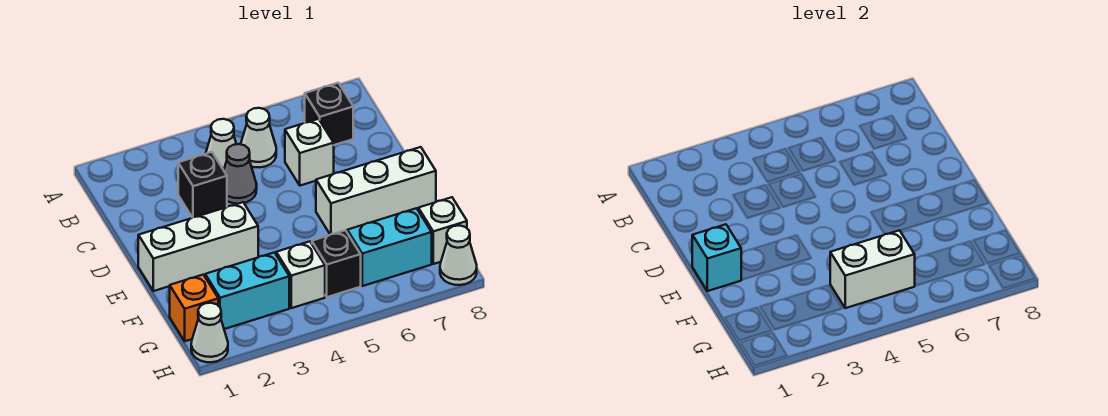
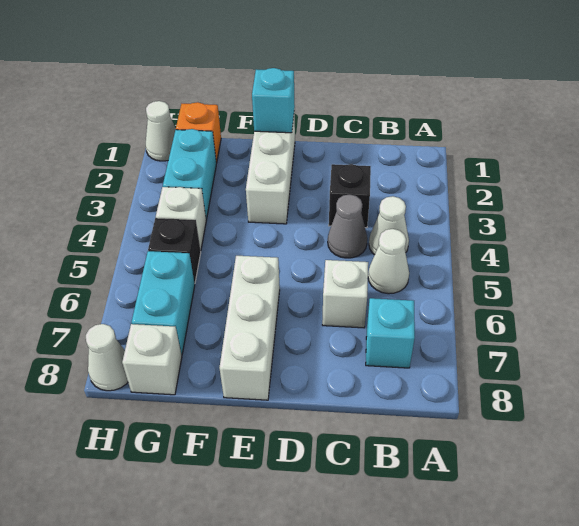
black brick B7 level 1 -> cyan brick B7 level 1
white brick G4:G5 level 2 -> none

